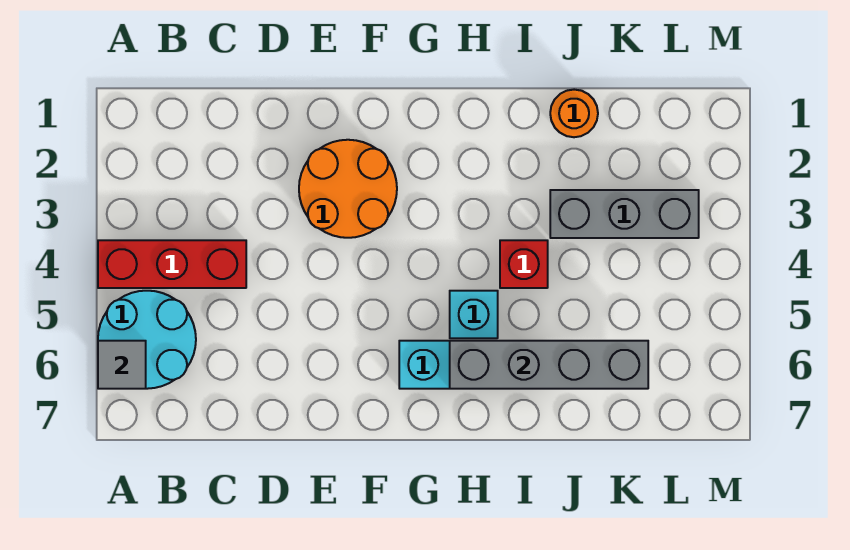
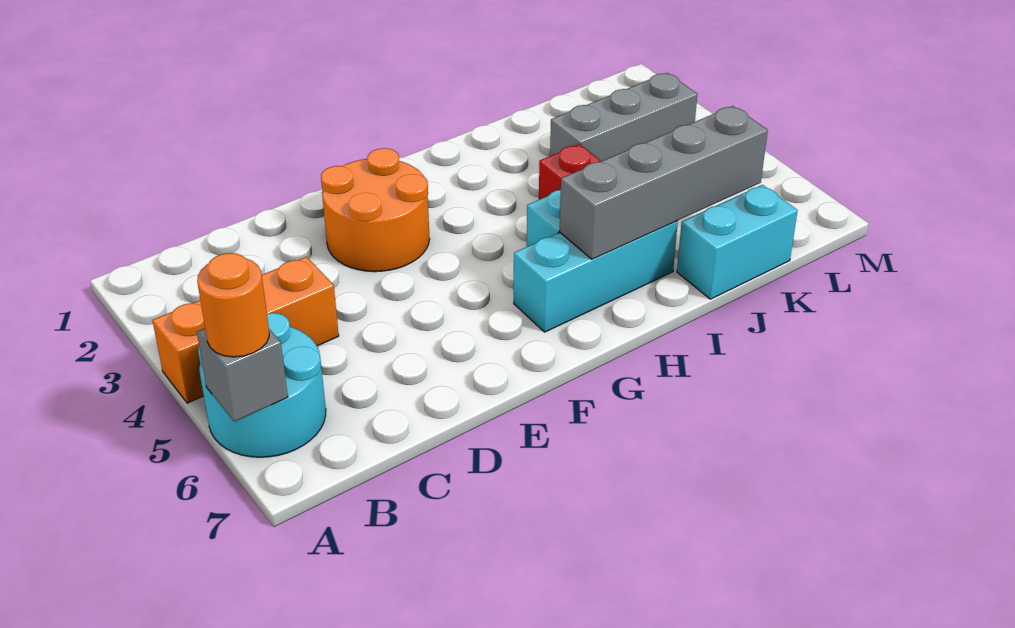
red brick A4:C4 level 1 -> orange brick A4:C4 level 1
grey tile A6 level 2 -> grey brick A6 level 2
orange round brick J1 level 1 -> orange round brick A6 level 3
none -> cyan brick J7:K7 level 1

